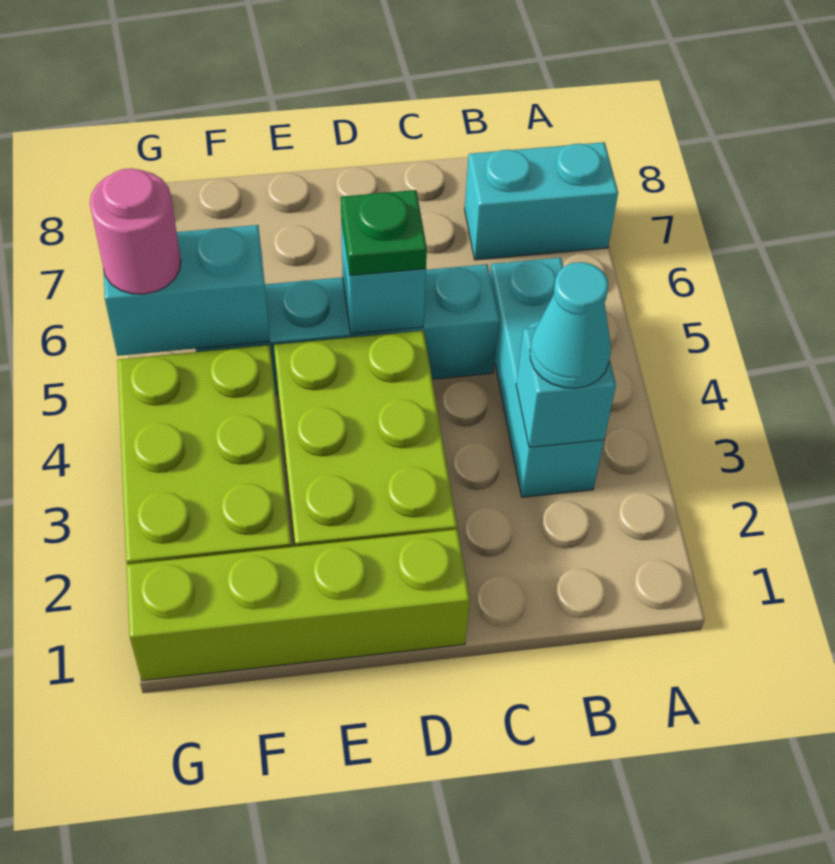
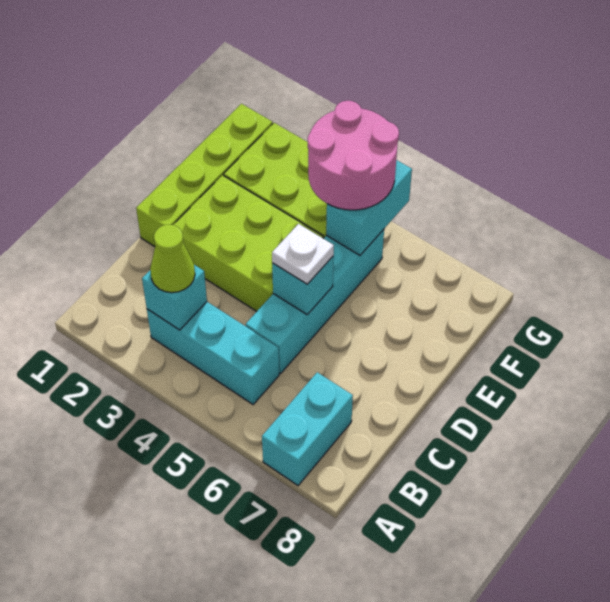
cyan cone B3 level 3 -> lime cone B3 level 3
green plate D5 level 3 -> white plate D5 level 3
pink round brick G5 level 3 -> pink round brick F4:G5 level 3

